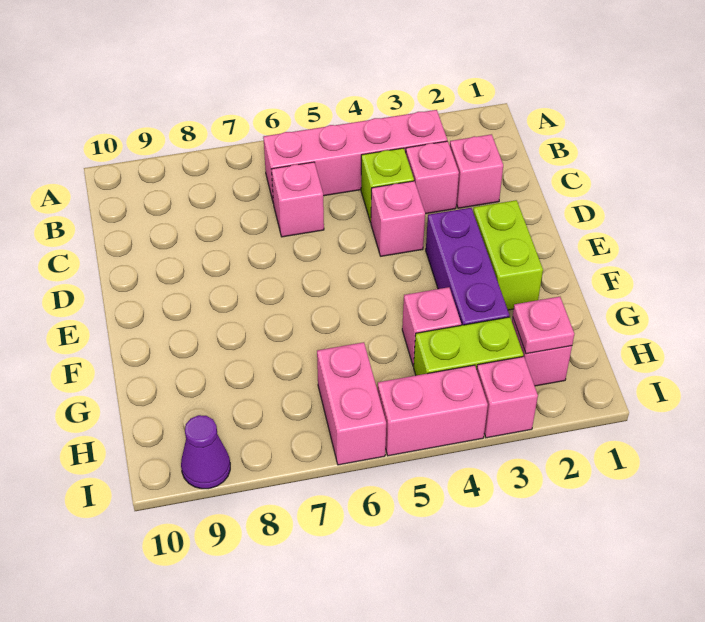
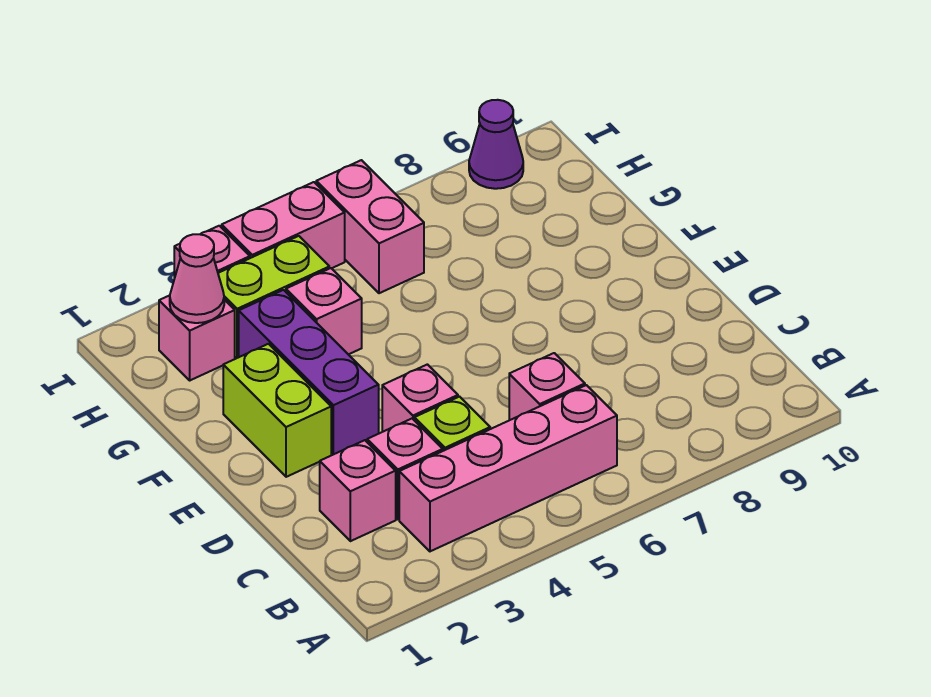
pink plate H2 level 2 -> pink cone H2 level 2

